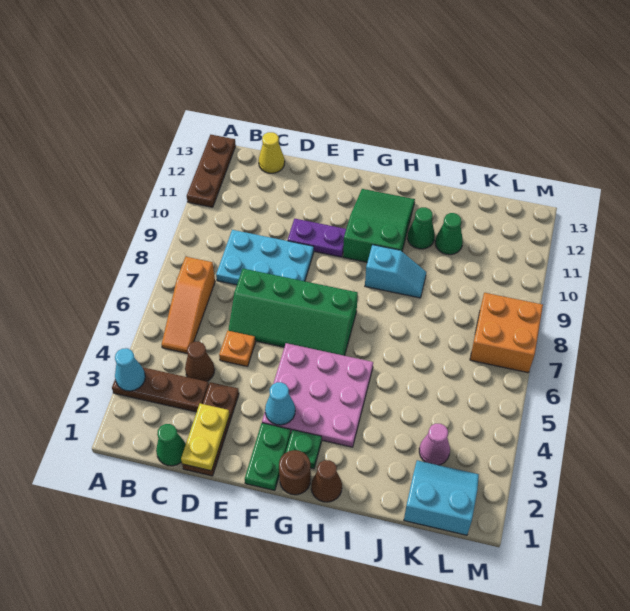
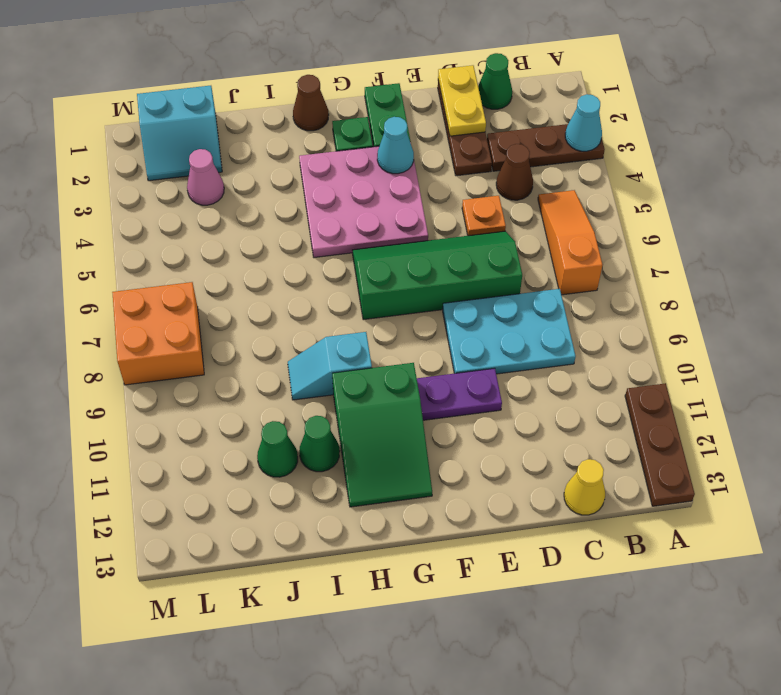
brown round brick G1 level 1 -> none

